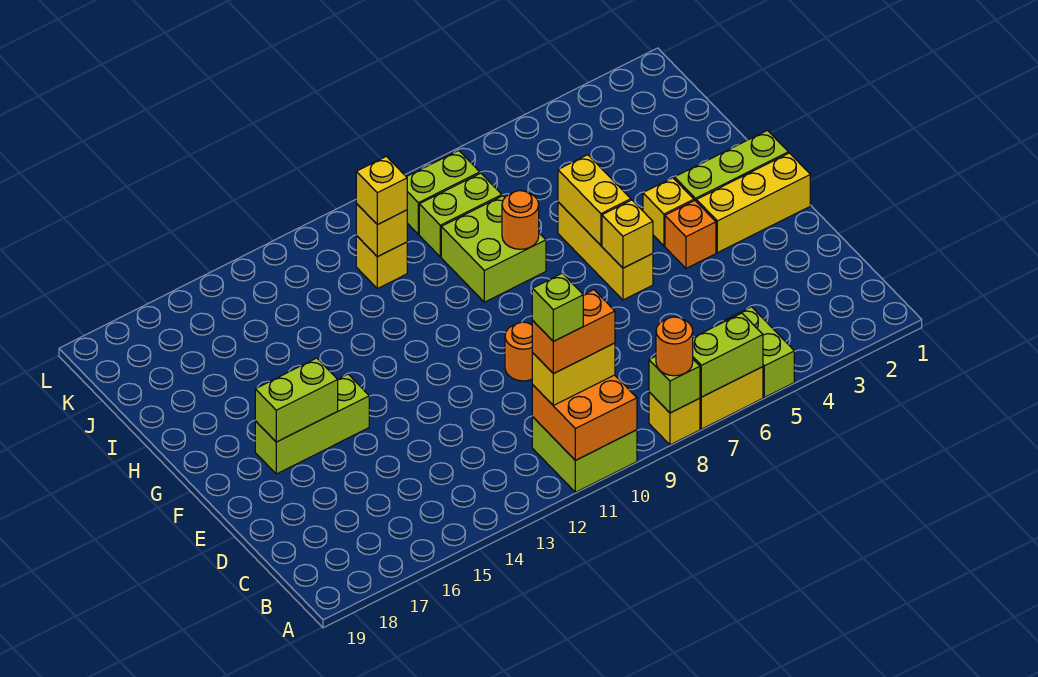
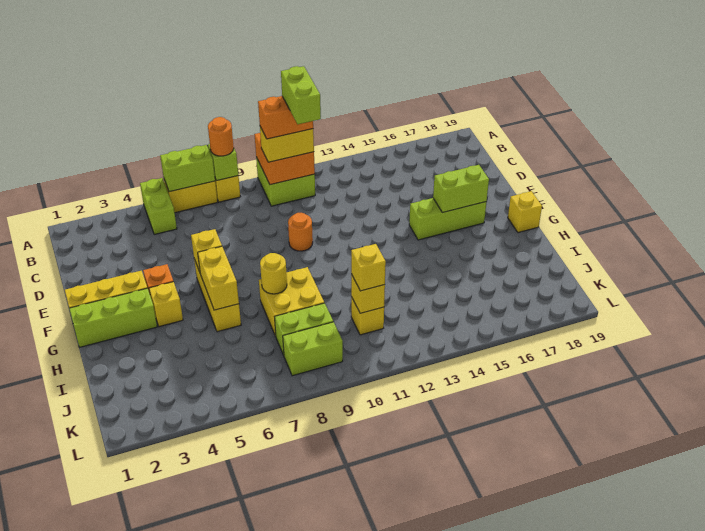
lime brick B11 level 5 -> lime brick B11:C11 level 5
none -> yellow brick G19 level 1
lime brick H8:I9 level 1 -> yellow brick H8:I9 level 1
orange round brick H8 level 2 -> yellow round brick H8 level 2

